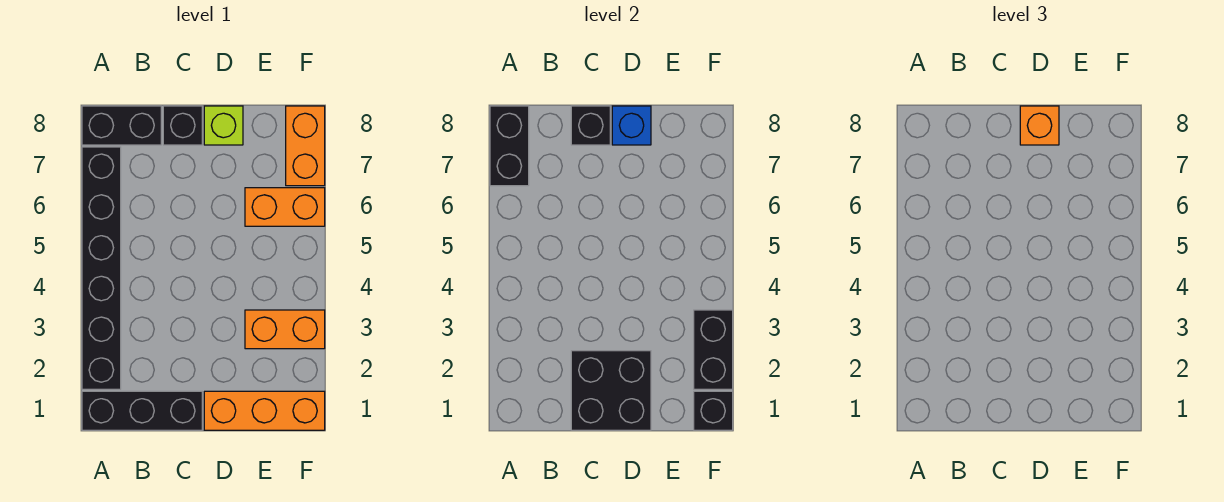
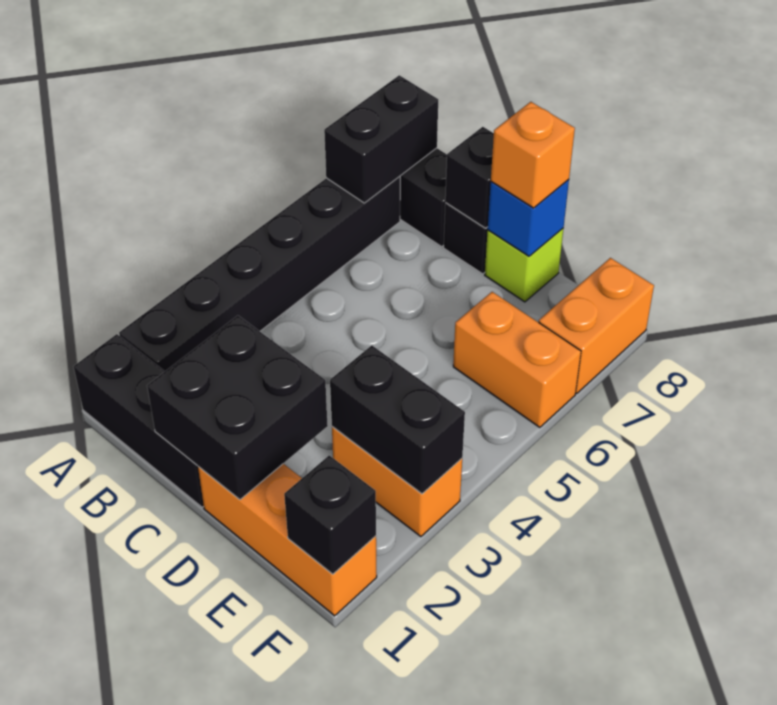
black brick F2:F3 level 2 -> black brick E3:F3 level 2

